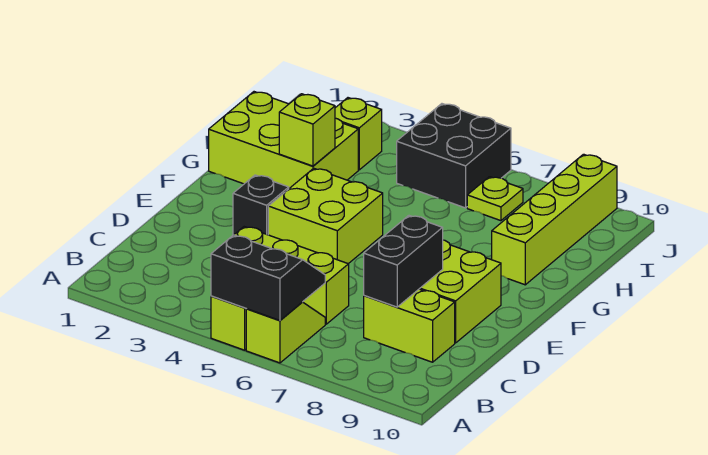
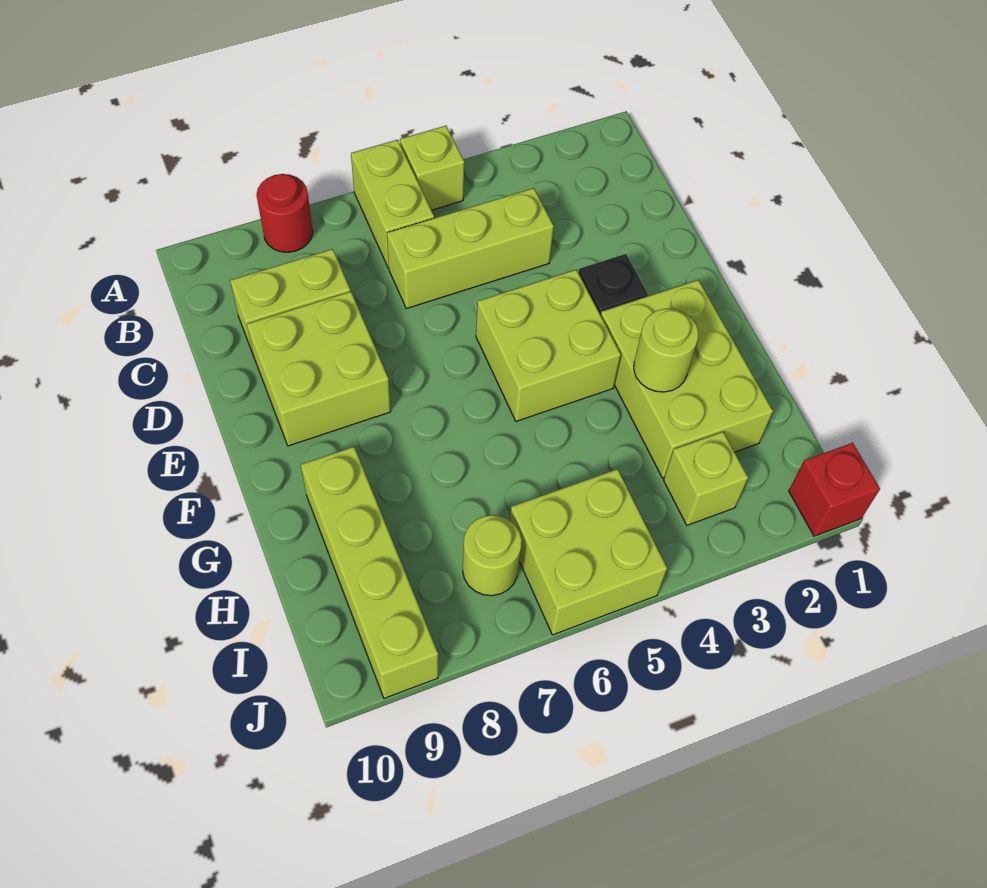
black slope A5:B6 level 2 top A -> none
lime slope A6:B6 level 1 top A -> lime brick A6:B6 level 1
none -> red round brick A8 level 1
black brick C8:D8 level 2 -> none
lime brick G1:H3 level 1 -> lime brick F2:H3 level 1
lime brick G3 level 2 -> lime round brick G3 level 2
black brick I5:J6 level 1 -> lime brick I5:J6 level 1
lime plate I7 level 1 -> lime round brick I7 level 1
none -> red brick J1 level 1

